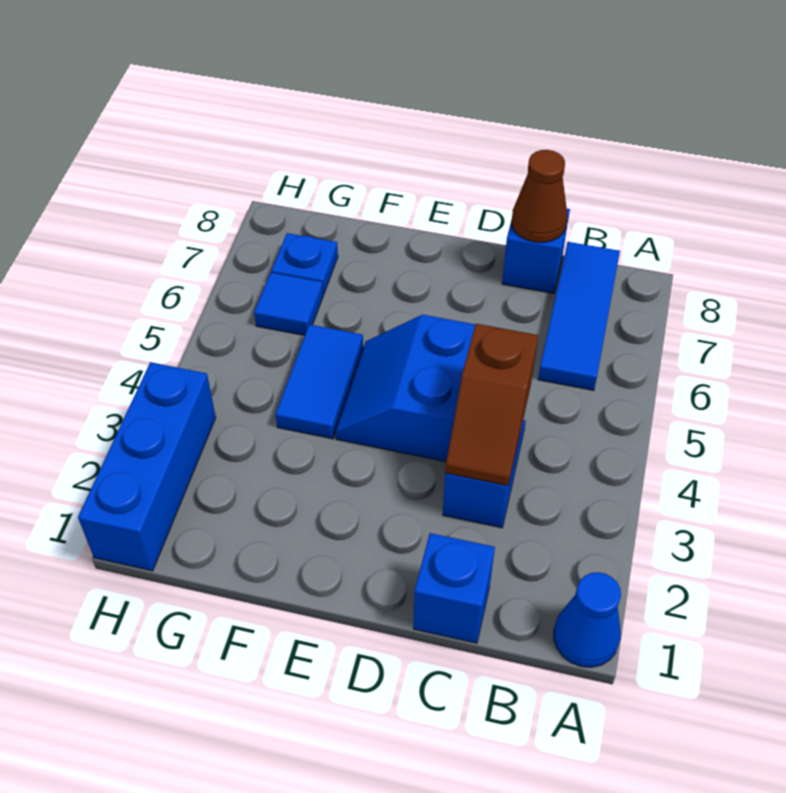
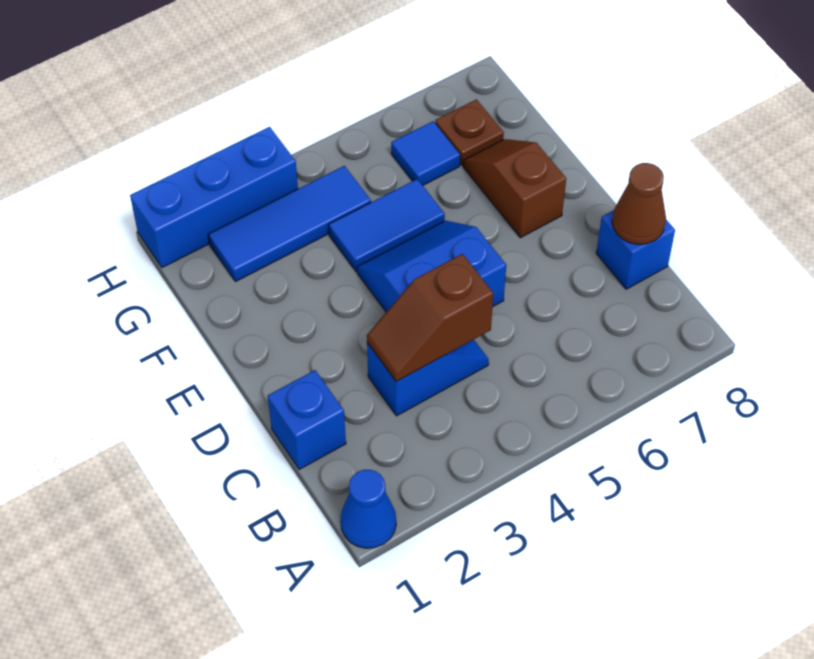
blue tile B6:B8 level 1 -> blue tile G2:G4 level 1
none -> brown slope E7:F7 level 1 top E
blue plate G7 level 1 -> brown plate G7 level 1

